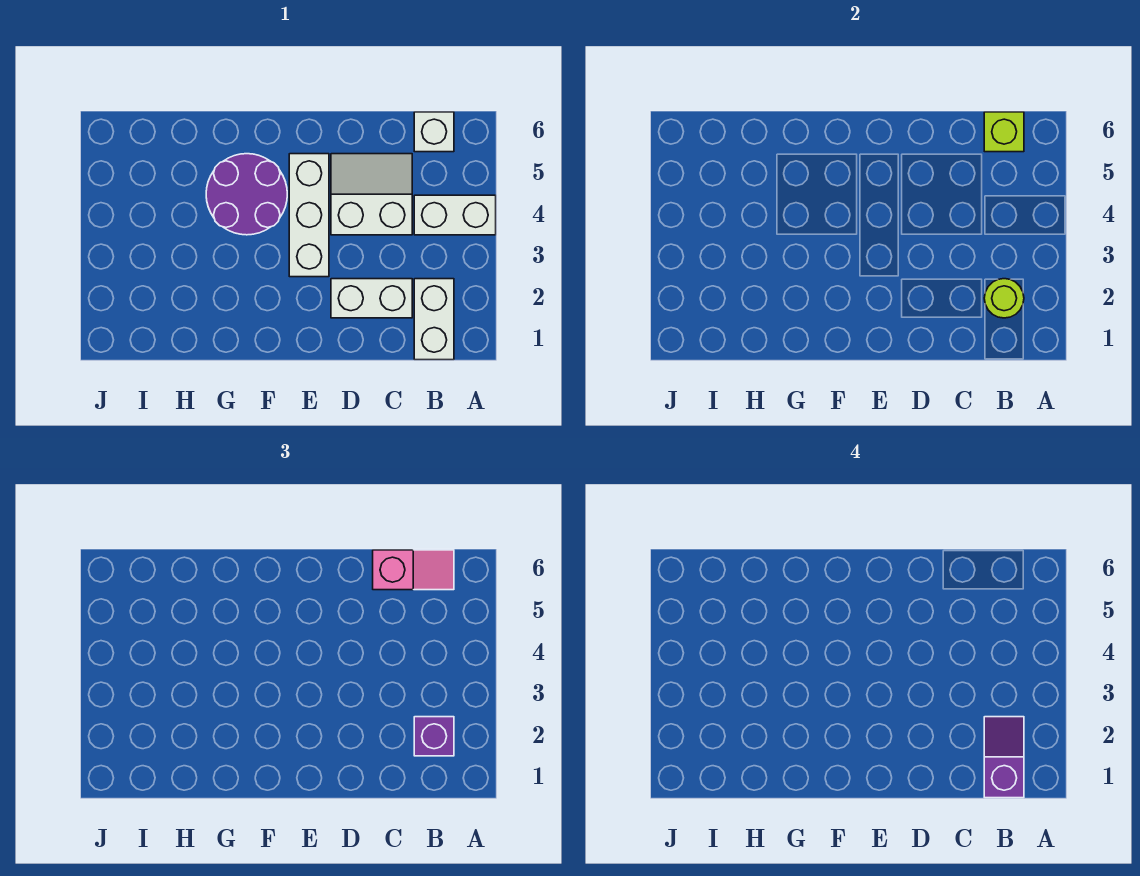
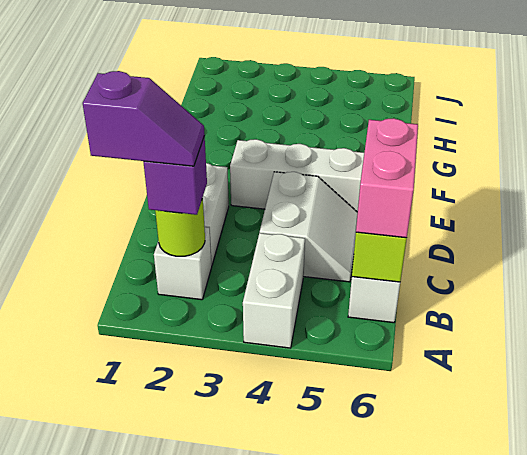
white brick B1:B2 level 1 -> white brick B2 level 1
pink slope B6:C6 level 3 top C -> pink brick B6:C6 level 3
purple round brick F4:G5 level 1 -> none

